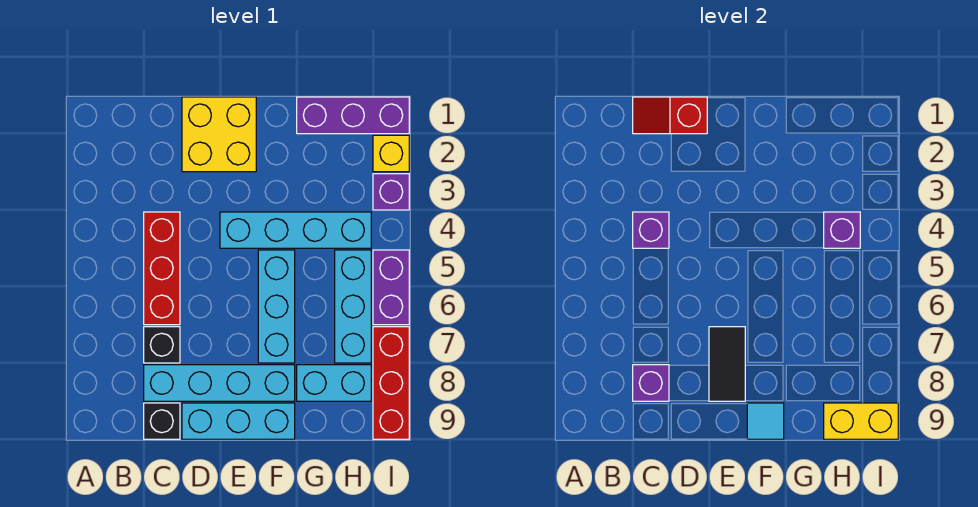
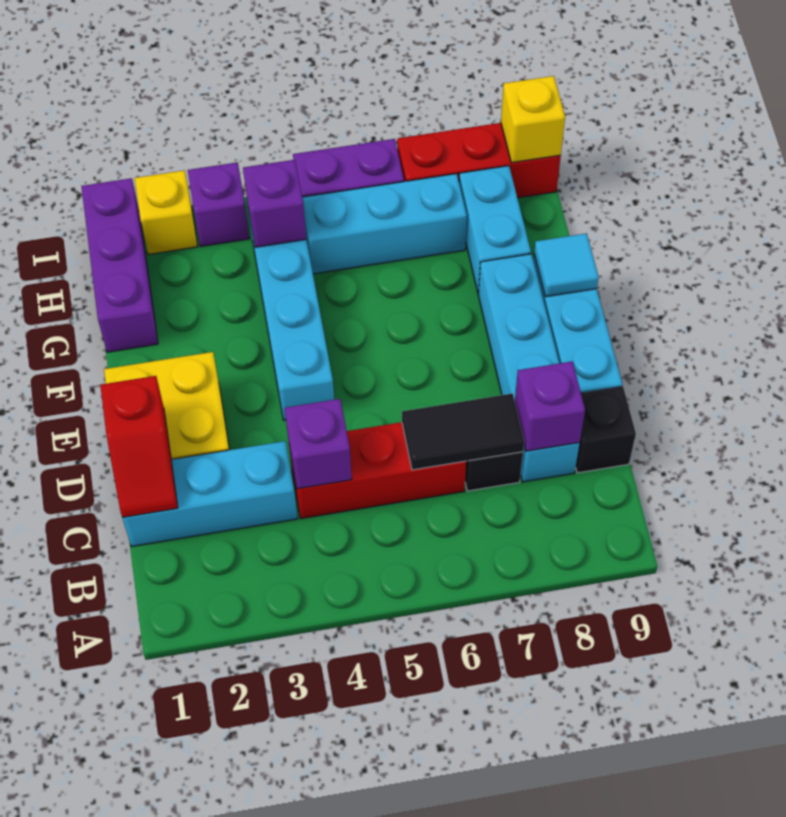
black tile E7:E8 level 2 -> black tile C6:C7 level 2
cyan brick F5:F7 level 1 -> cyan brick C1:C3 level 1
yellow brick H9:I9 level 2 -> yellow brick I9 level 2

